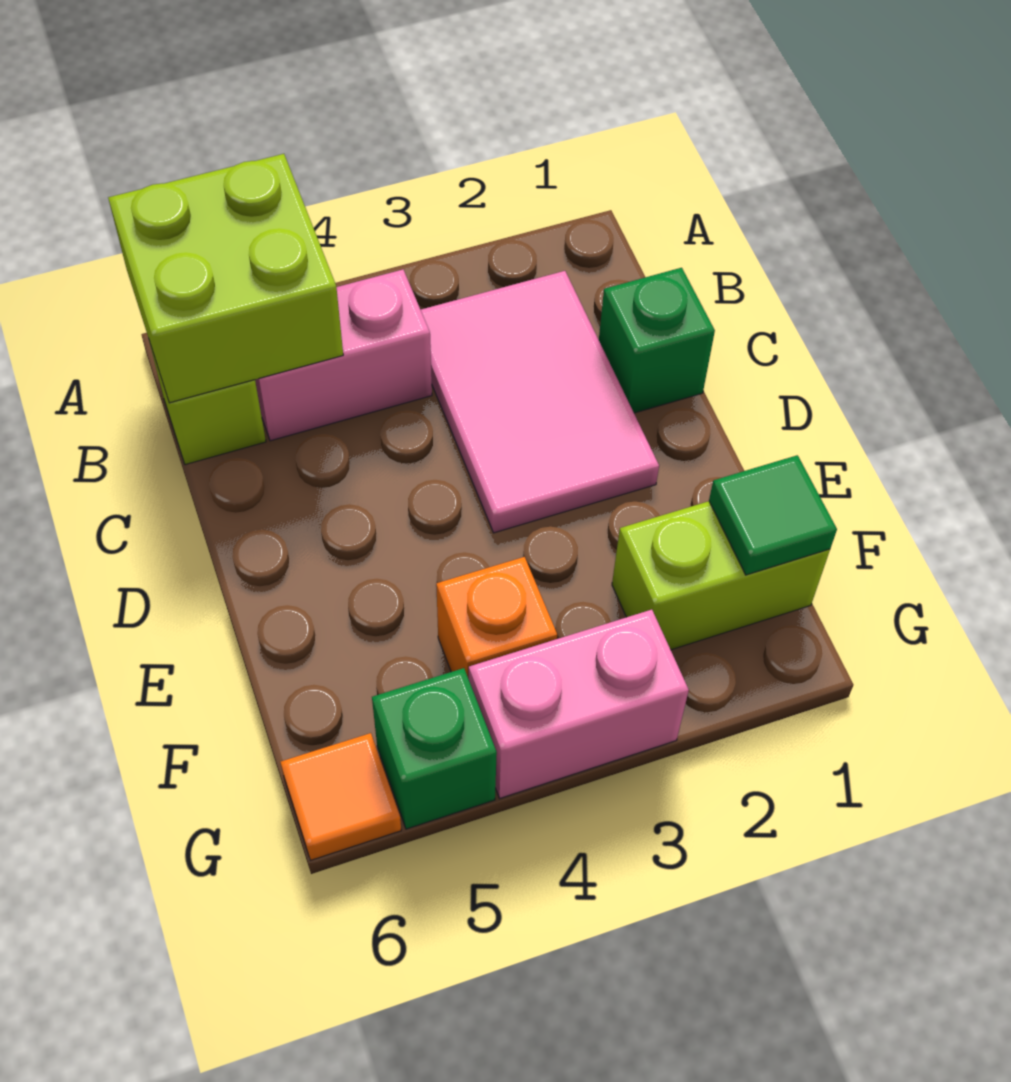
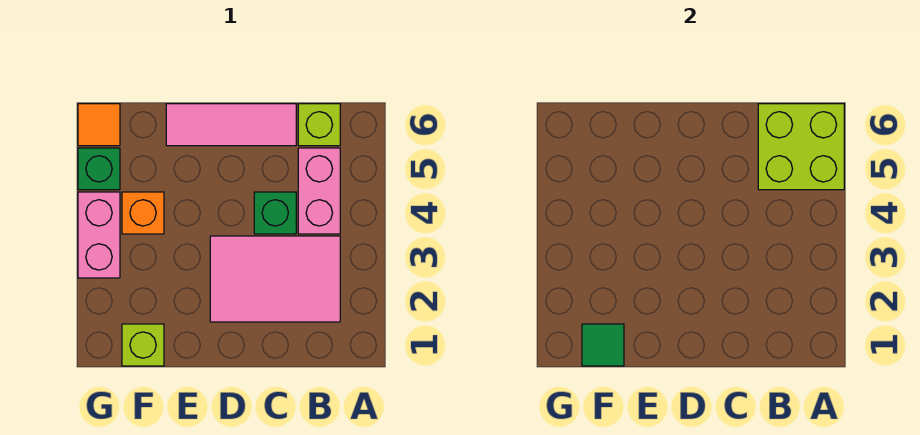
green brick C1 level 1 -> green brick C4 level 1
none -> pink tile C6:E6 level 1
lime brick F1:F2 level 1 -> lime brick F1 level 1

